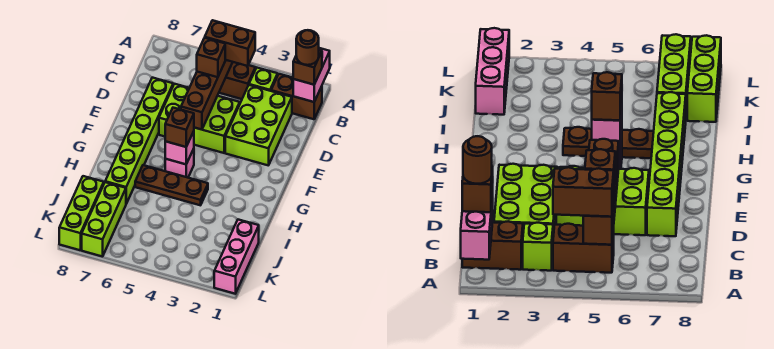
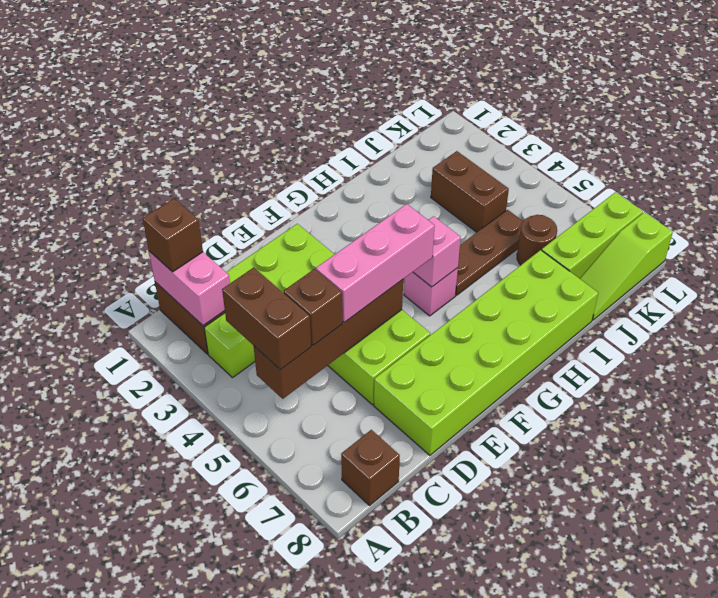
pink brick A1:B1 level 2 -> pink brick B1:B2 level 2
brown round brick B1 level 4 -> brown round brick J6 level 1
brown brick B4:B5 level 1 -> brown brick J3:J4 level 1
lime brick D7:I7 level 1 -> lime brick D7:I8 level 1
brown brick G5 level 3 -> brown brick B8 level 1
brown plate H4:H6 level 1 -> brown plate H5:J5 level 1
pink brick J1:L1 level 1 -> pink brick D5:F5 level 3
lime brick J8:L8 level 1 -> lime slope J8:L8 level 1 top L

